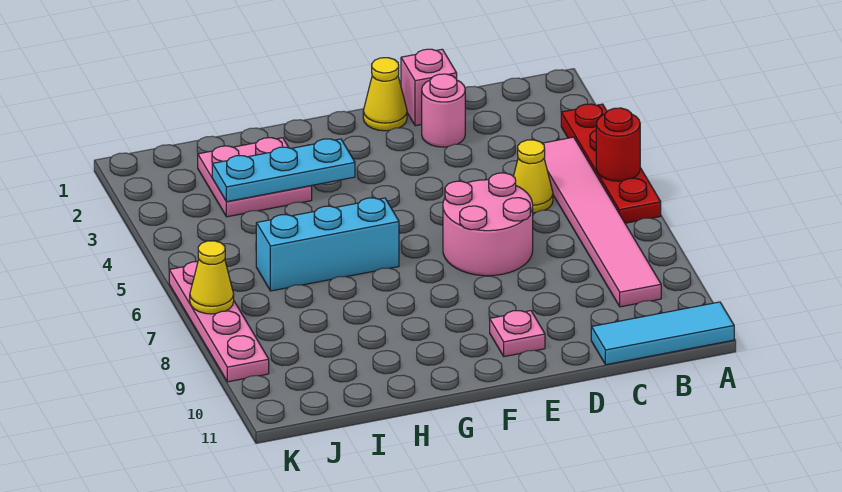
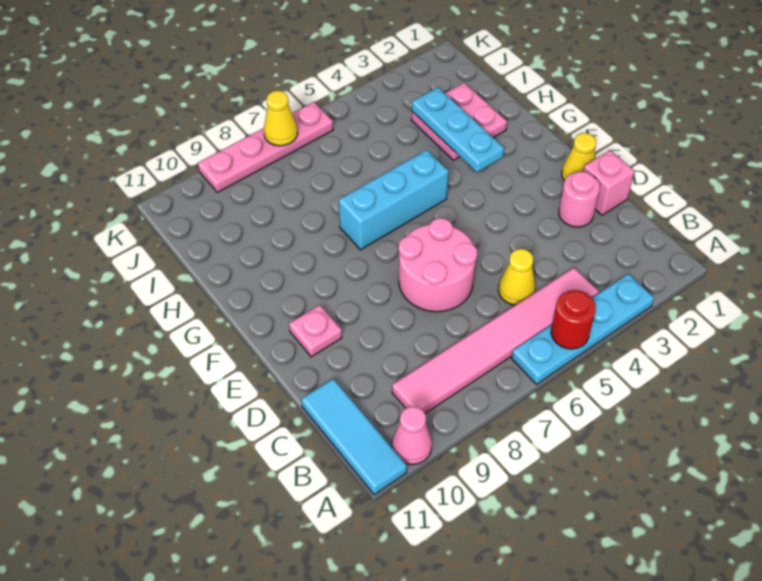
red plate A3:A6 level 1 -> cyan plate A3:A6 level 1
none -> pink cone A10 level 1
cyan brick G6:I6 level 1 -> cyan brick G5:G7 level 1

